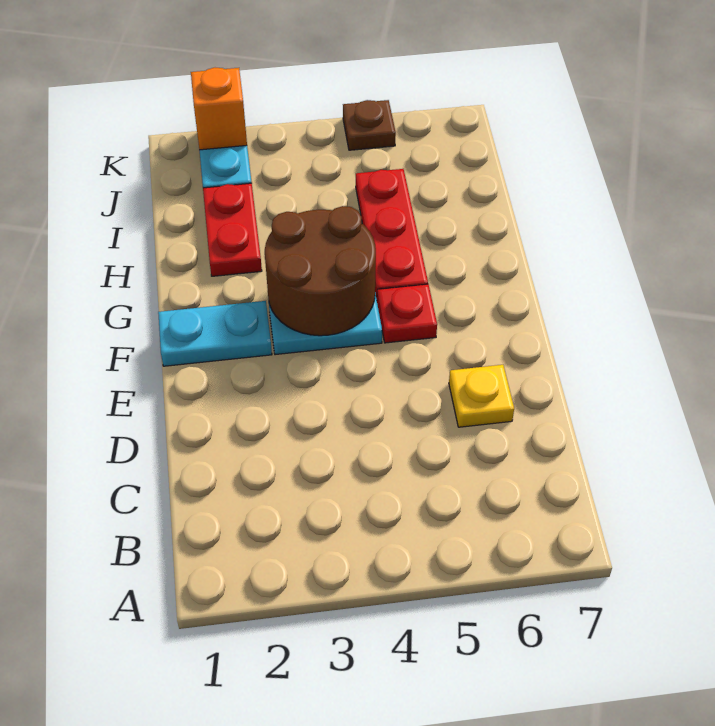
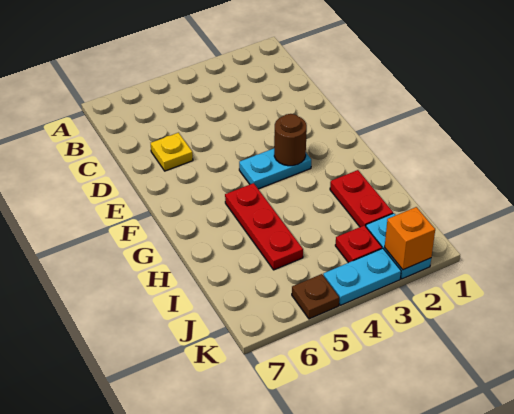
cyan plate F1:F2 level 1 -> cyan plate K3:K4 level 1
brown round brick F3:G4 level 2 -> brown round brick F3 level 2
red plate F5 level 1 -> red plate J3 level 1

